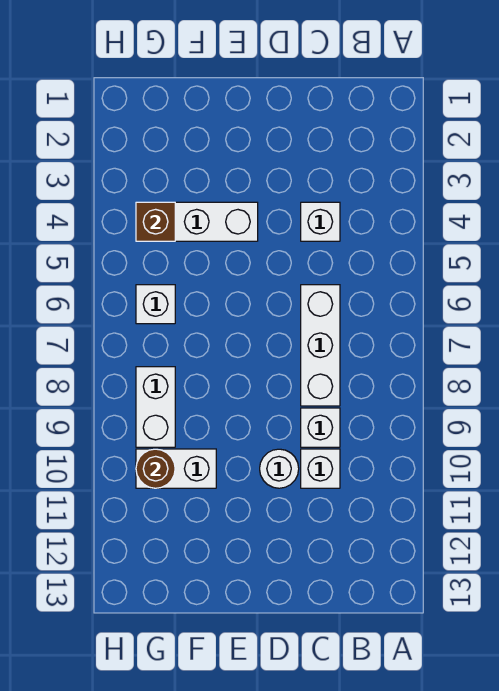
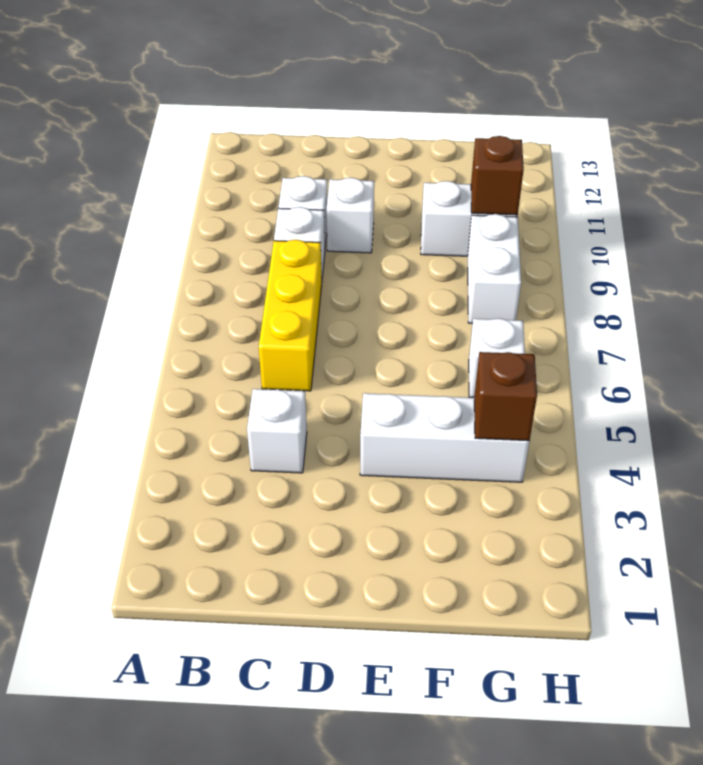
white brick C6:C8 level 1 -> yellow brick C6:C8 level 1
white round brick D10 level 1 -> white brick D10 level 1
brown round brick G10 level 2 -> brown brick G10 level 2

